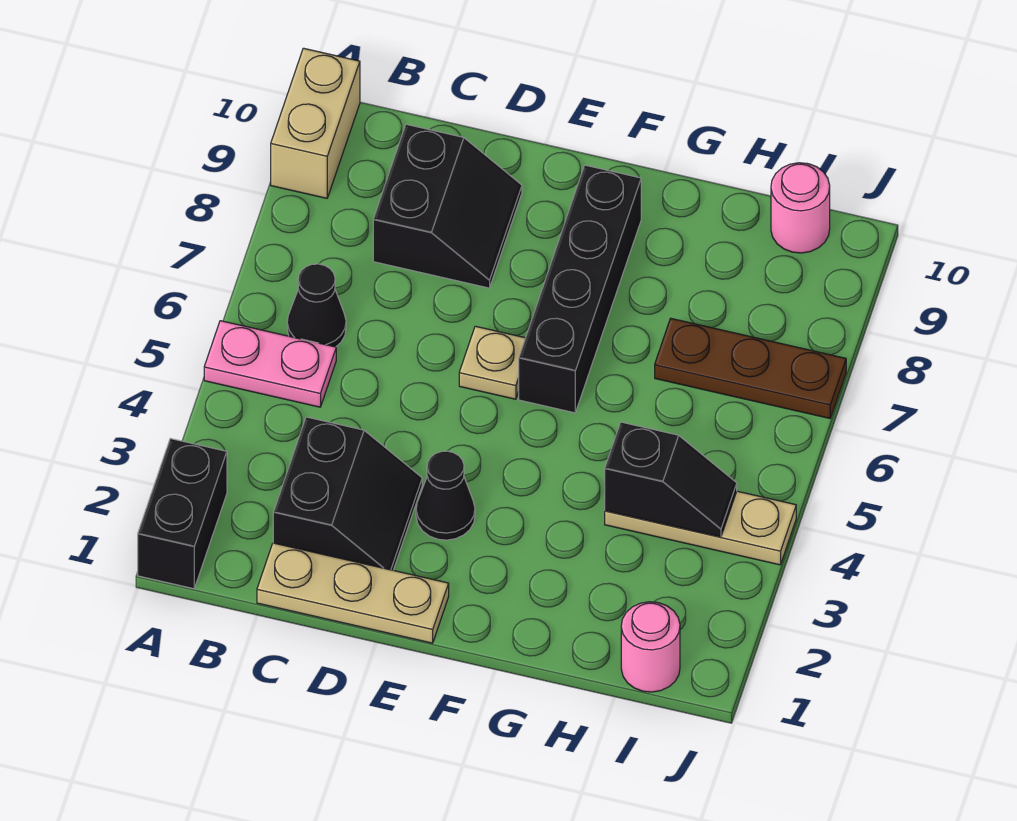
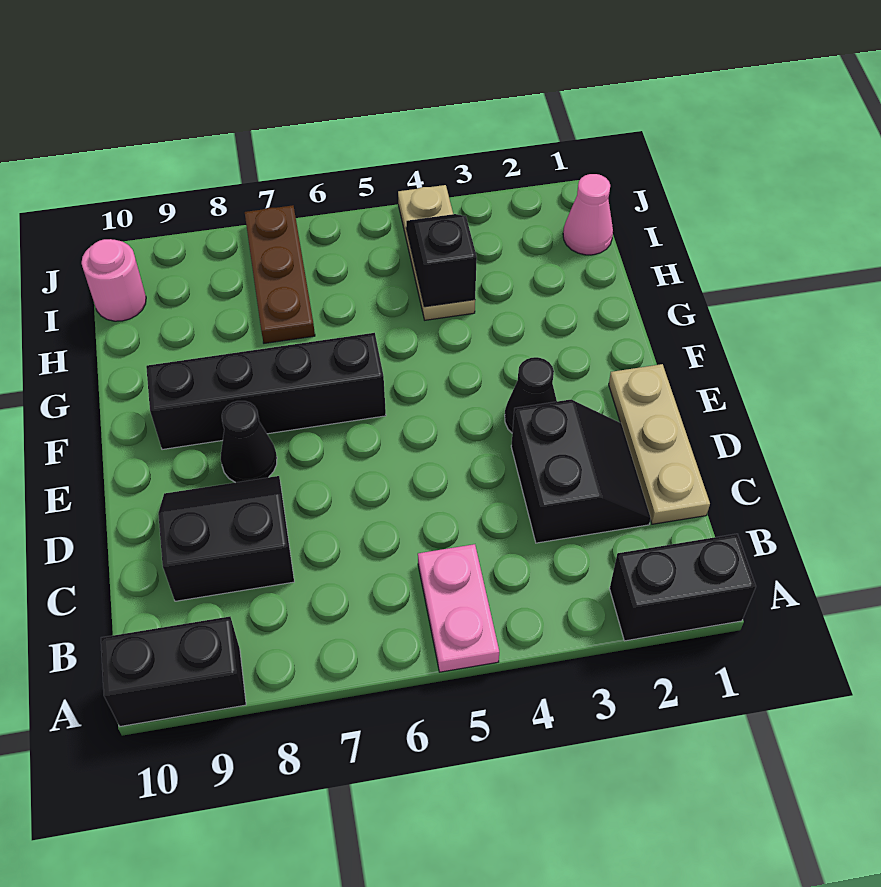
tan brick A9:A10 level 1 -> black brick A9:A10 level 1
black cone B6 level 1 -> black cone E8 level 1
black slope C2:D3 level 1 top C -> black slope C2:D3 level 1 top 3
tan plate E6 level 1 -> none
pink round brick I1 level 1 -> pink cone I1 level 1

